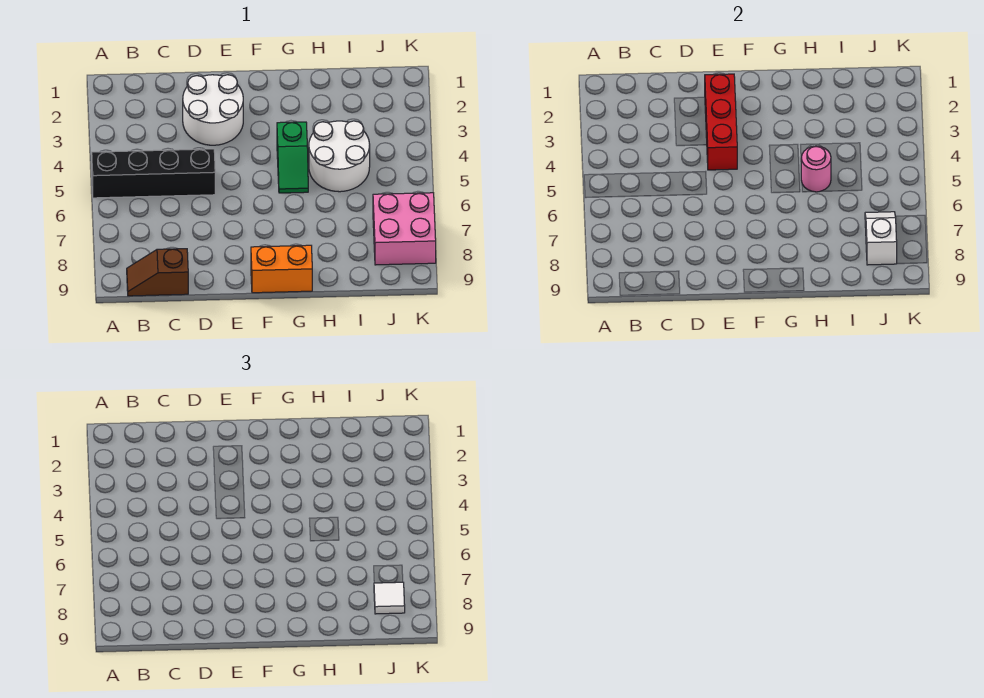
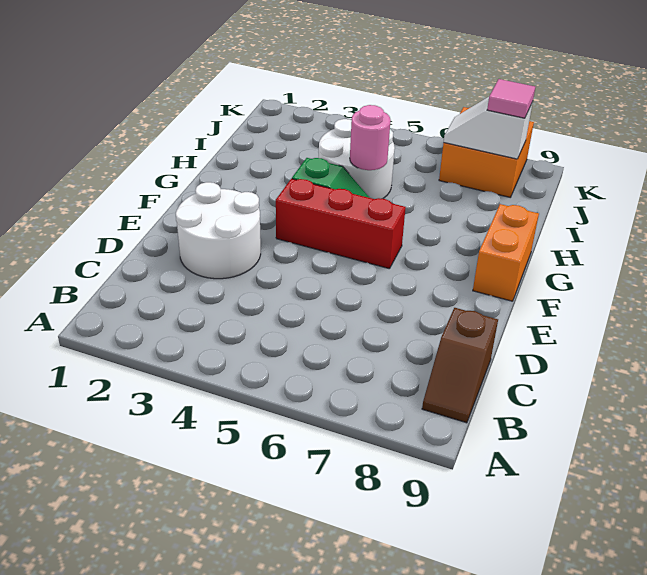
black brick A5:D5 level 1 -> none
red brick E2:E4 level 2 -> red brick F4:F6 level 1
pink brick J7:K8 level 1 -> orange brick J7:K8 level 1
white tile J8 level 3 -> pink tile J8 level 3

